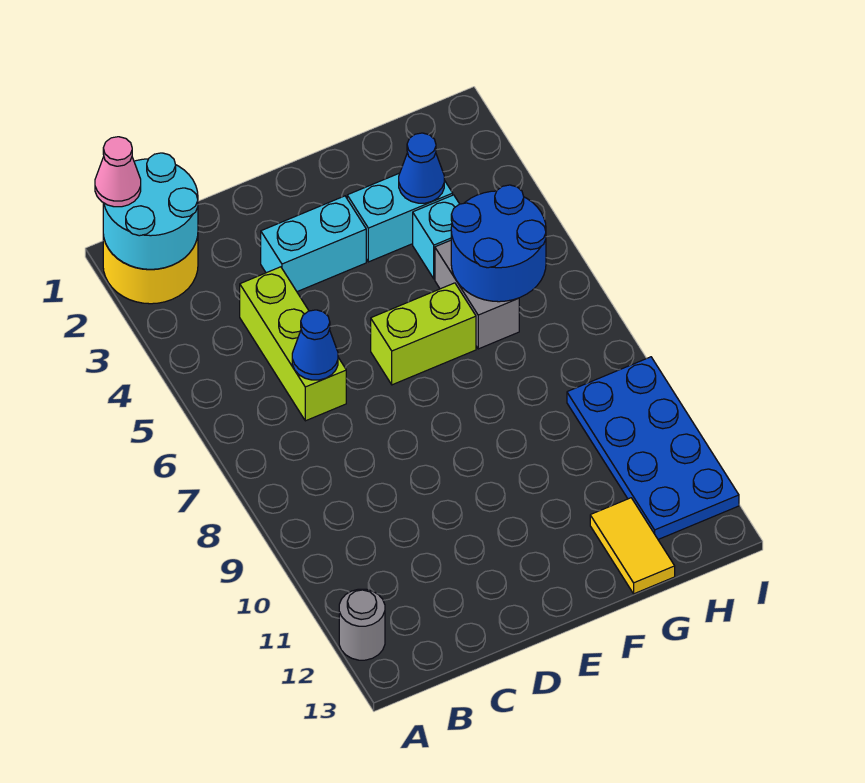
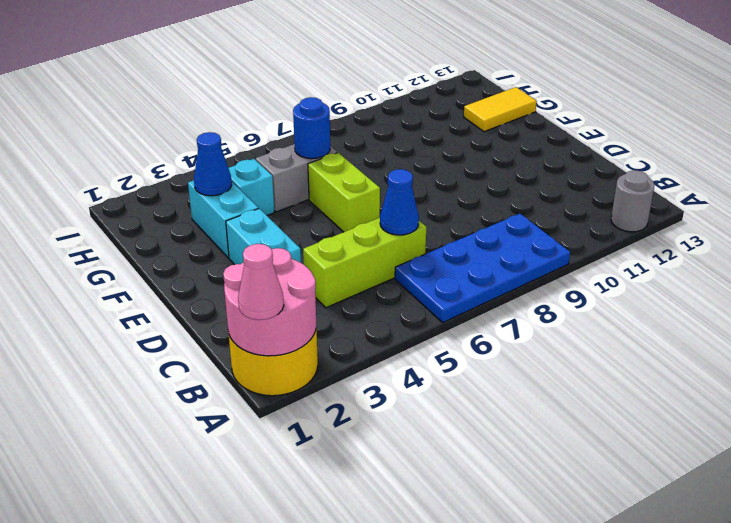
cyan round brick A1:B2 level 2 -> pink round brick A1:B2 level 2
blue round brick G5:H6 level 2 -> blue round brick G6 level 2
blue plate H9:I12 level 1 -> blue plate A6:B9 level 1

